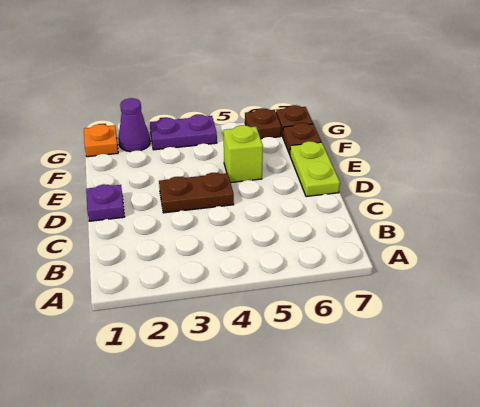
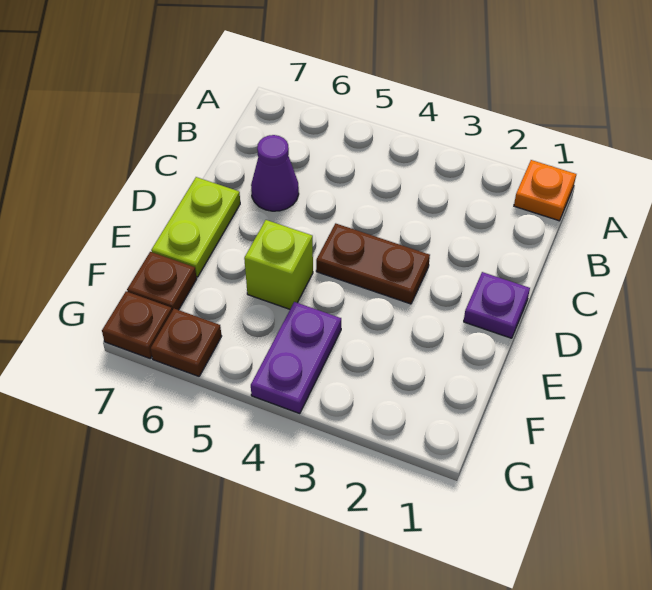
orange plate G1 level 1 -> orange plate A1 level 1
purple cone G2 level 1 -> purple cone C6 level 1
purple plate G3:G4 level 1 -> purple plate F4:G4 level 1

